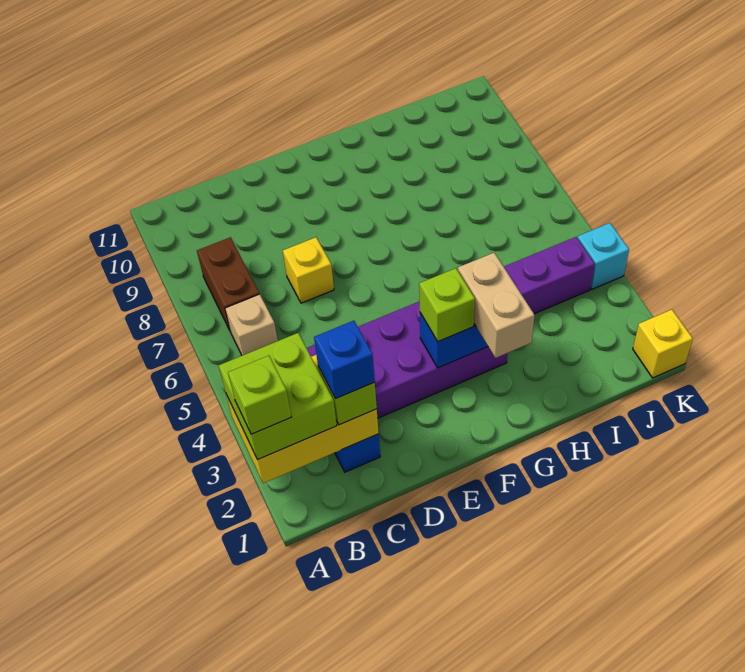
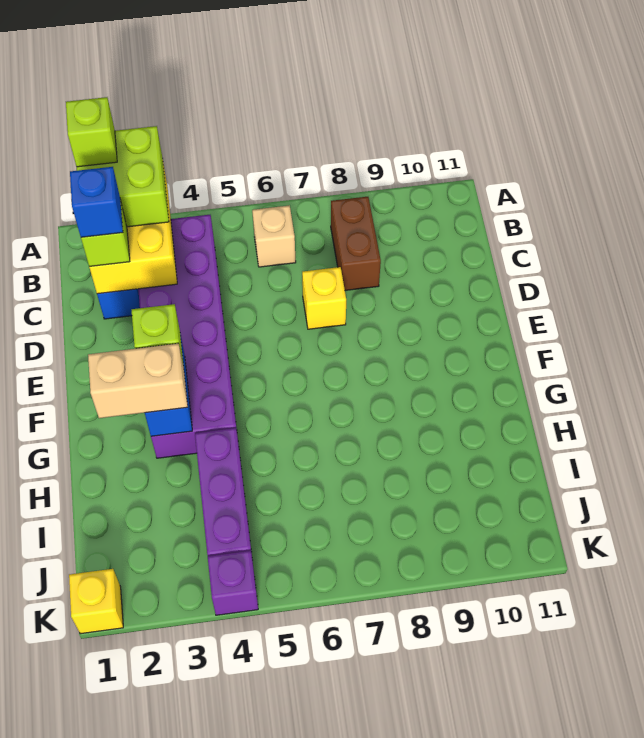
brown brick B7:B8 level 1 -> brown brick B8:C8 level 1
cyan brick K4 level 1 -> purple brick K4 level 1

